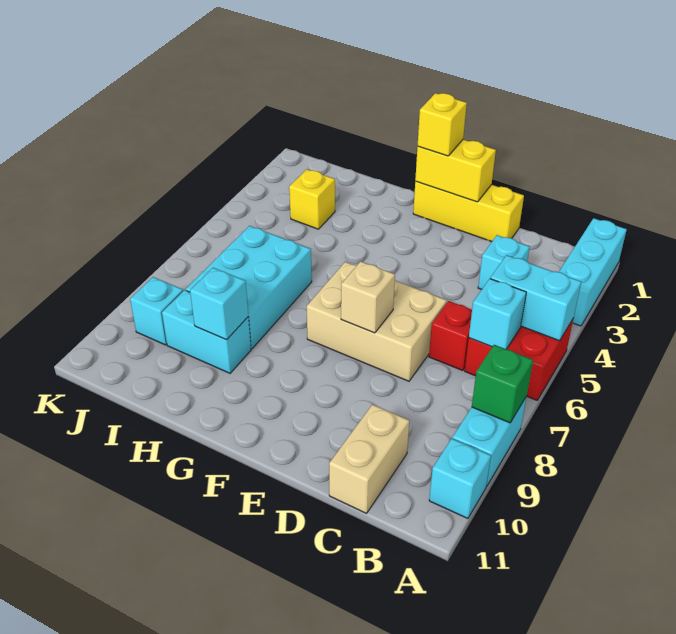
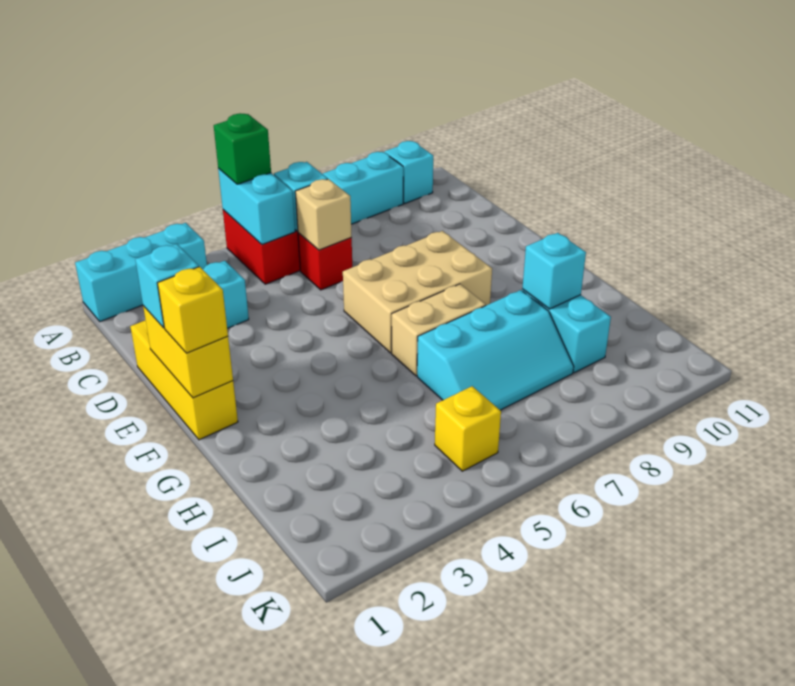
green brick A8 level 2 -> green brick A5 level 3
tan brick C10:C11 level 1 -> tan brick G6:G7 level 1
tan brick D6:F7 level 1 -> tan brick E6:F8 level 1
tan brick E7 level 2 -> tan brick C6 level 2
cyan brick H6:I8 level 1 -> cyan slope H6:I8 level 1 top H
yellow brick I3 level 1 -> yellow brick J5 level 1
cyan brick J9 level 1 -> cyan brick E1 level 3

